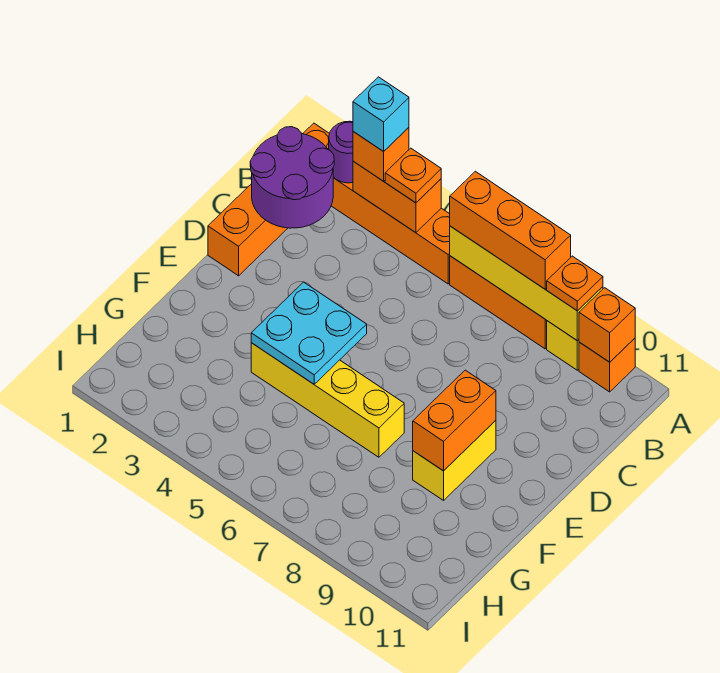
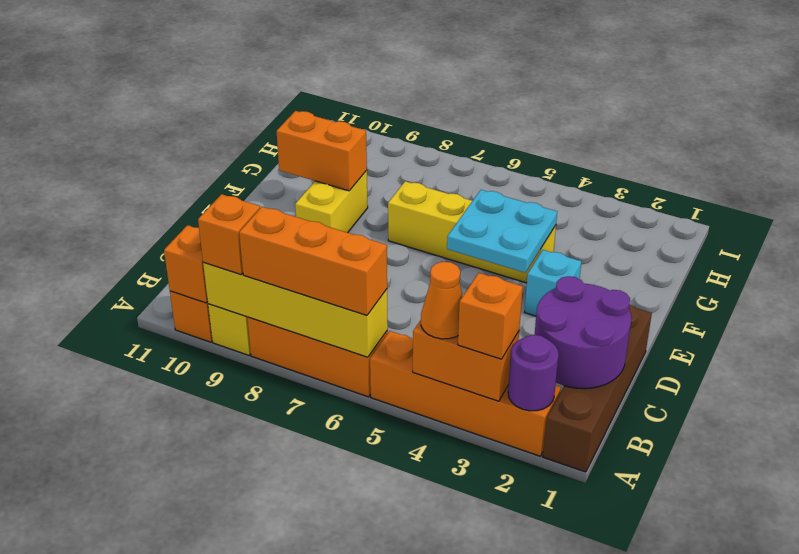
orange brick A1:D1 level 1 -> brown brick A1:D1 level 1
cyan brick A3 level 4 -> cyan brick E3 level 1
orange plate A4 level 3 -> orange cone A4 level 3
orange plate A9 level 3 -> orange brick A9 level 3
orange brick E9:F9 level 2 -> orange brick F9:F10 level 2

